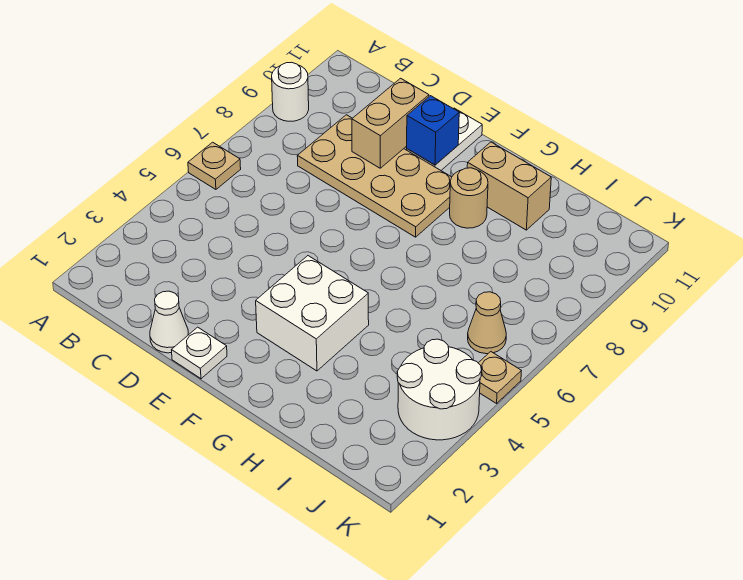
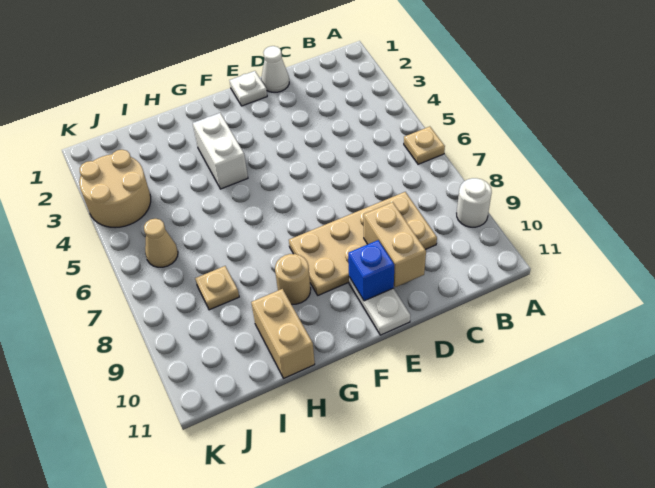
white brick F3:G4 level 1 -> white brick G3:G4 level 1
tan brick G10:H10 level 1 -> tan brick H10:H11 level 1
white round brick J3:K4 level 1 -> tan round brick J3:K4 level 1
tan plate K5 level 1 -> tan plate I8 level 1

